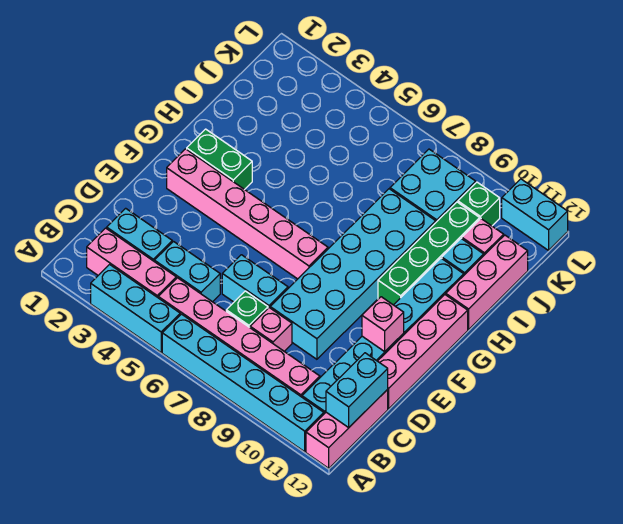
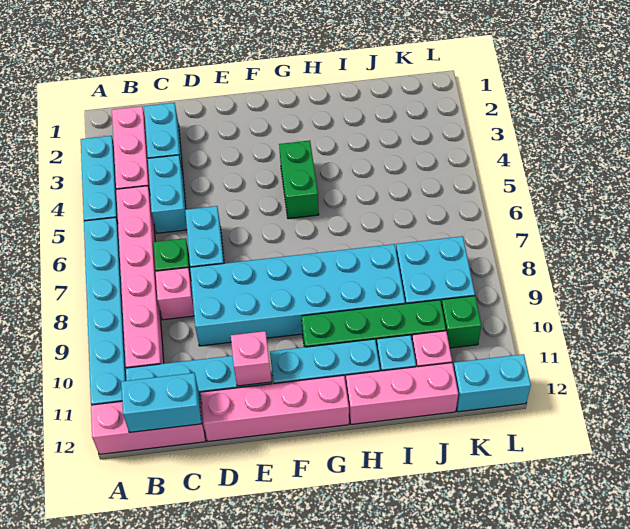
pink brick F2:F7 level 1 -> none
green brick G2:G3 level 1 -> green brick G4:G5 level 1
cyan brick L11:L12 level 1 -> cyan brick K12:L12 level 1

